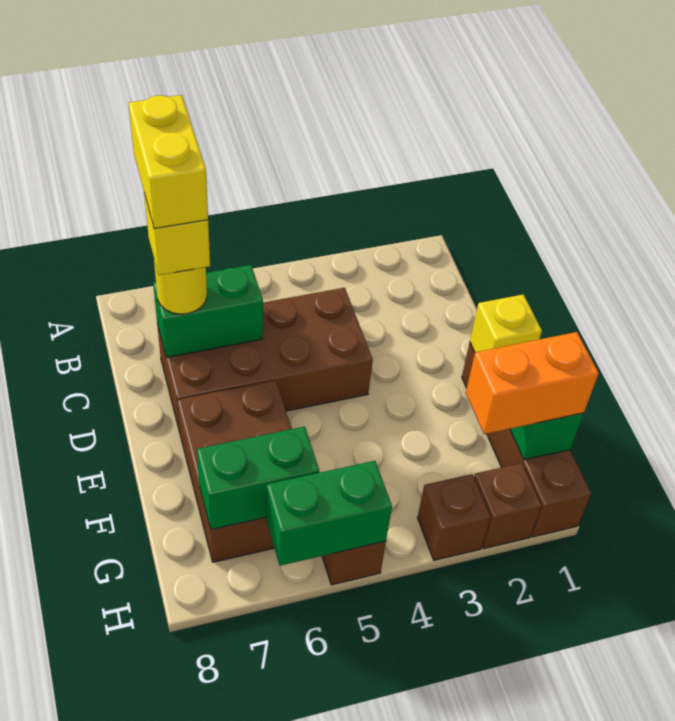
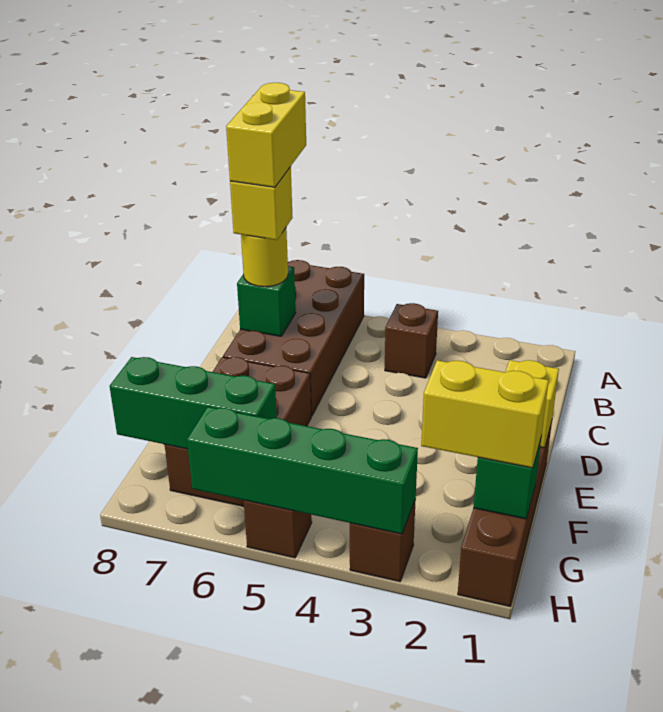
brown brick C4:D7 level 1 -> brown brick A6:D7 level 1
green brick C6:C7 level 2 -> green brick C7 level 2
orange brick G1:G2 level 3 -> yellow brick G1:G2 level 3
green brick G6:G7 level 2 -> green brick G6:G8 level 2
brown brick H2 level 1 -> brown brick B4 level 1
green brick H5:H6 level 2 -> green brick H3:H6 level 2

